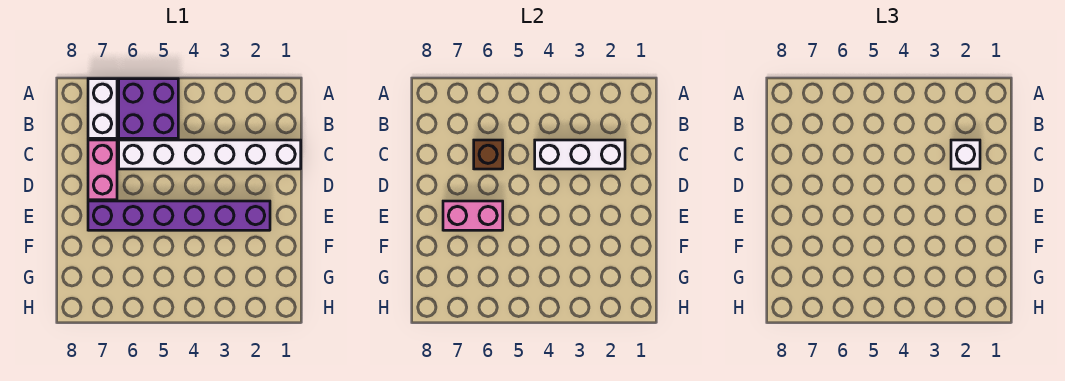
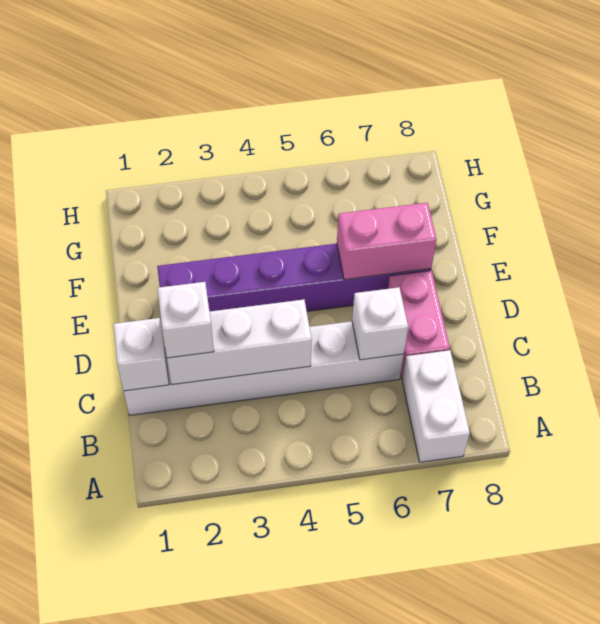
purple brick A5:B6 level 1 -> none
none -> white brick C1 level 2
brown brick C6 level 2 -> white brick C6 level 2

